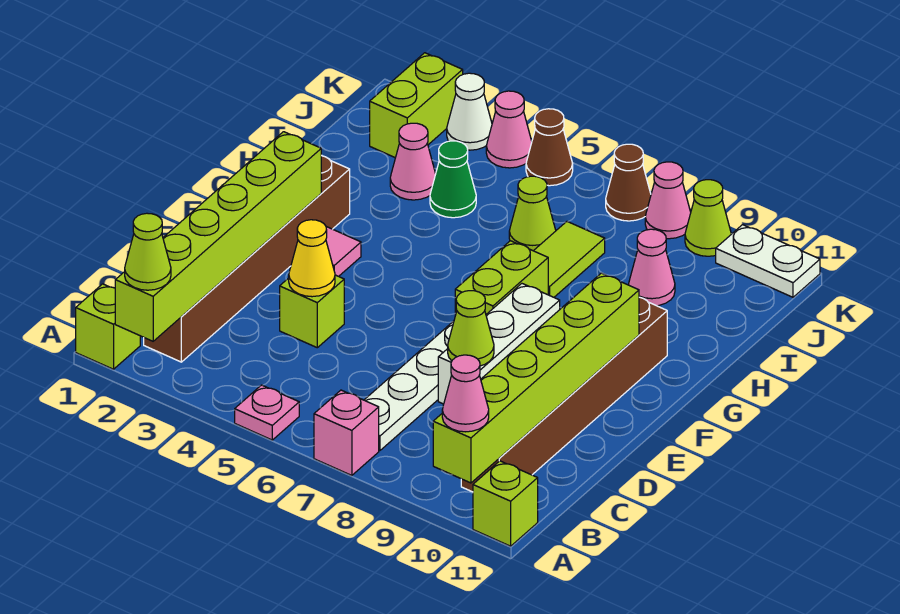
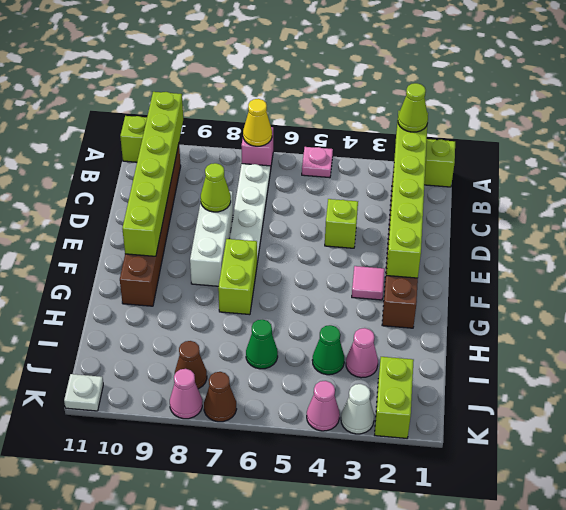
pink cone A10 level 3 -> none
yellow cone D4 level 2 -> yellow cone A7 level 2
lime tile H7:I7 level 1 -> none
lime cone I6 level 1 -> green cone I6 level 1
pink cone I9 level 1 -> none
brown cone K5 level 1 -> brown cone J8 level 1
lime cone K9 level 1 -> none
white plate K10:K11 level 1 -> white plate K11 level 1

